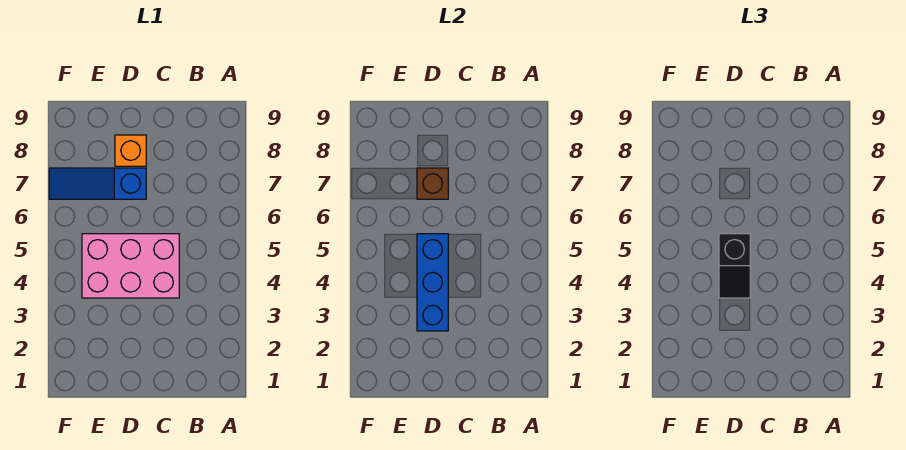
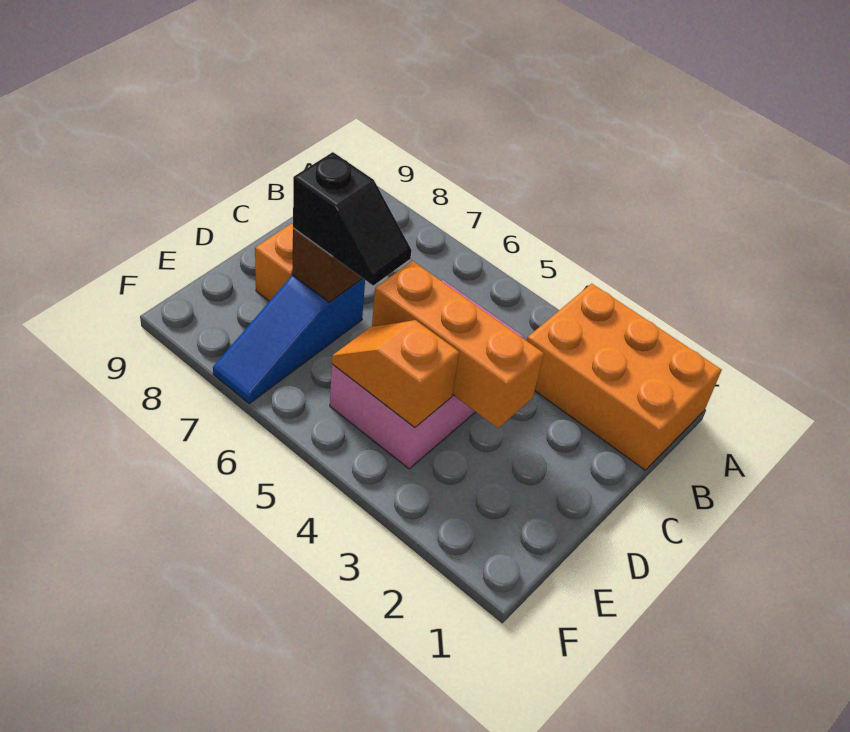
none -> orange brick A1:B3 level 1
blue brick D3:D5 level 2 -> orange brick D3:D5 level 2
black slope D4:D5 level 3 top 5 -> black slope D6:D7 level 3 top 7
none -> orange slope E4:E5 level 2 top 4

